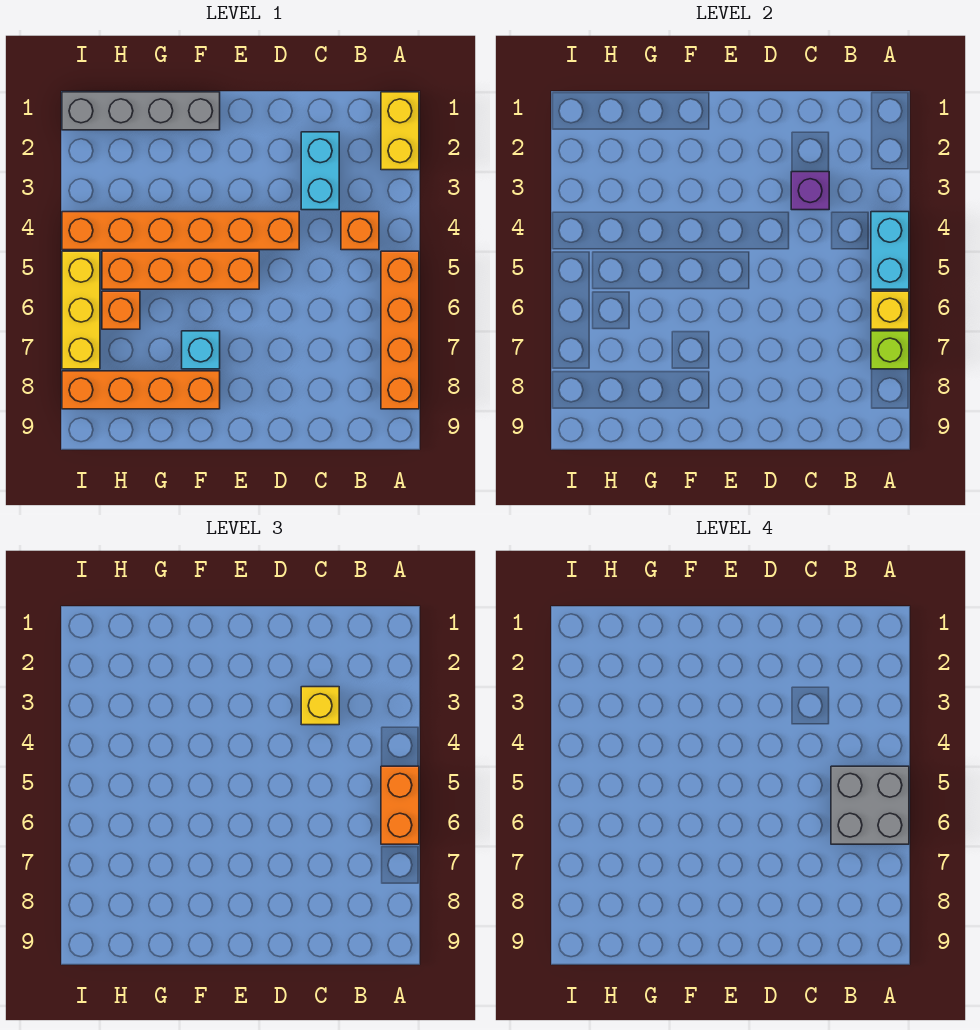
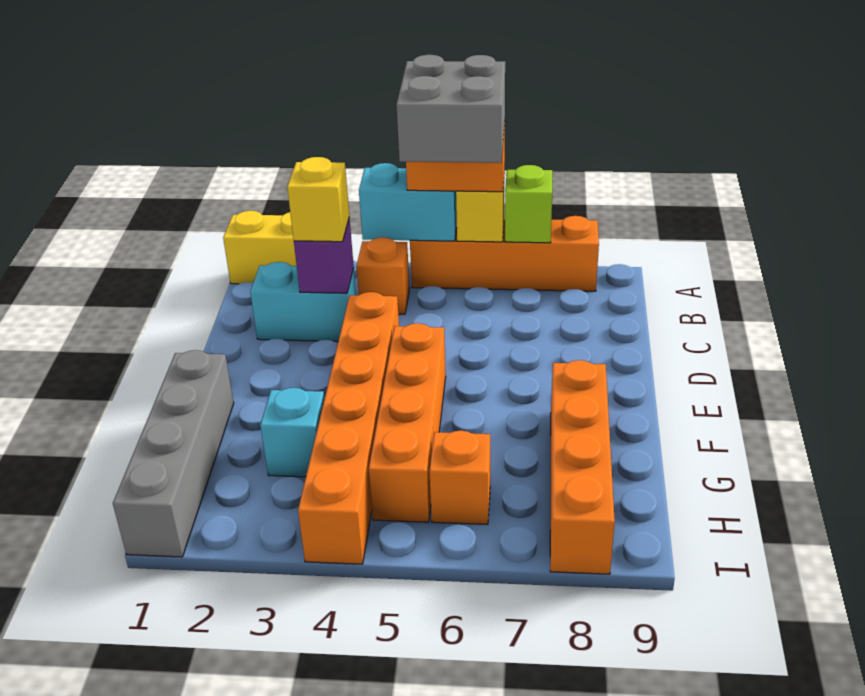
cyan brick F7 level 1 -> cyan brick G3 level 1
yellow brick I5:I7 level 1 -> none

